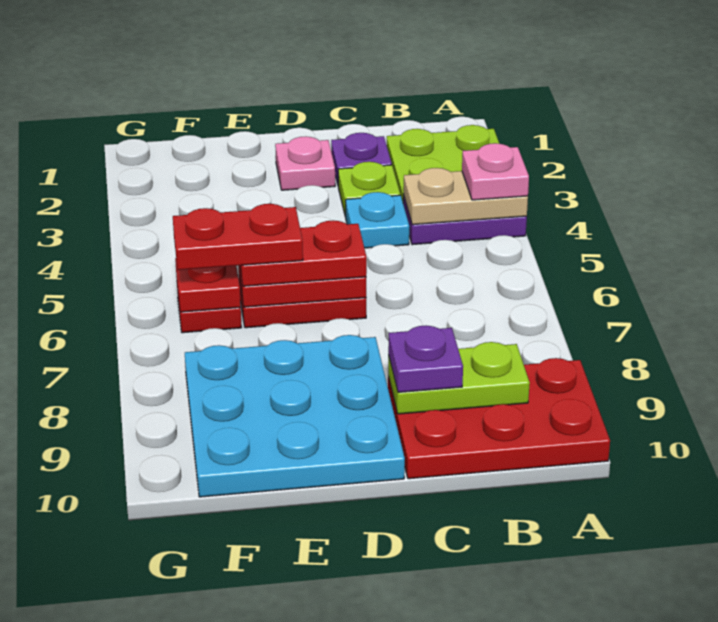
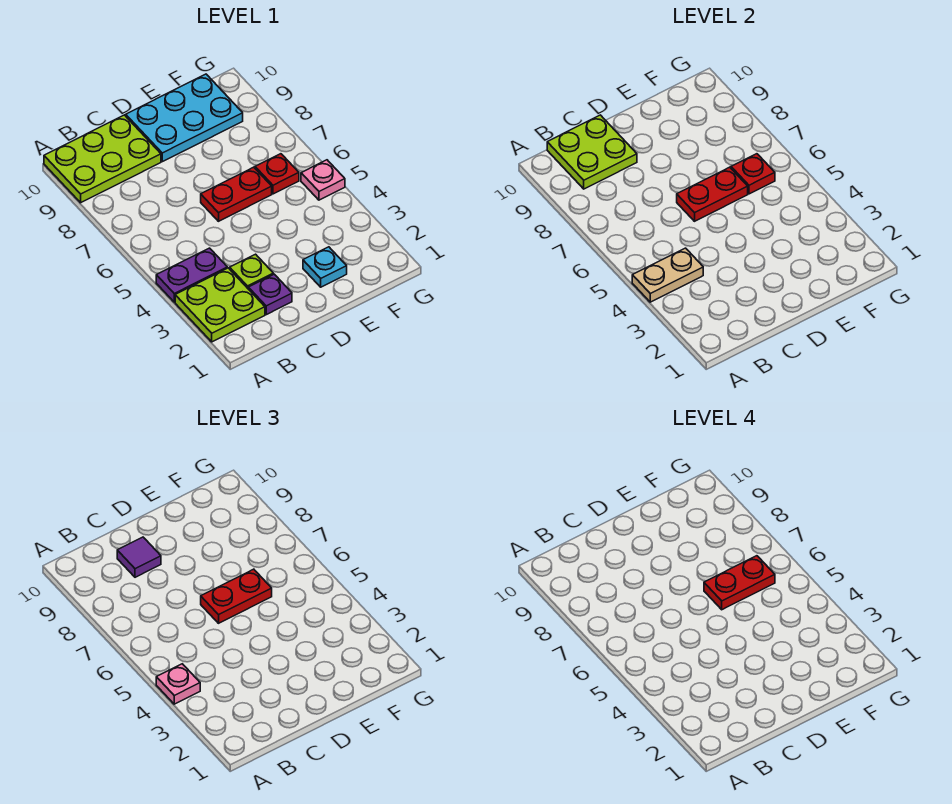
red plate A9:C10 level 1 -> lime plate A9:C10 level 1
lime plate B9:C9 level 2 -> lime plate B9:C10 level 2
cyan plate C4 level 1 -> cyan plate E2 level 1
purple plate C9 level 3 -> purple tile C9 level 3
pink plate D2 level 1 -> pink plate G5 level 1
cyan plate D8:F10 level 1 -> cyan plate D9:F10 level 1

